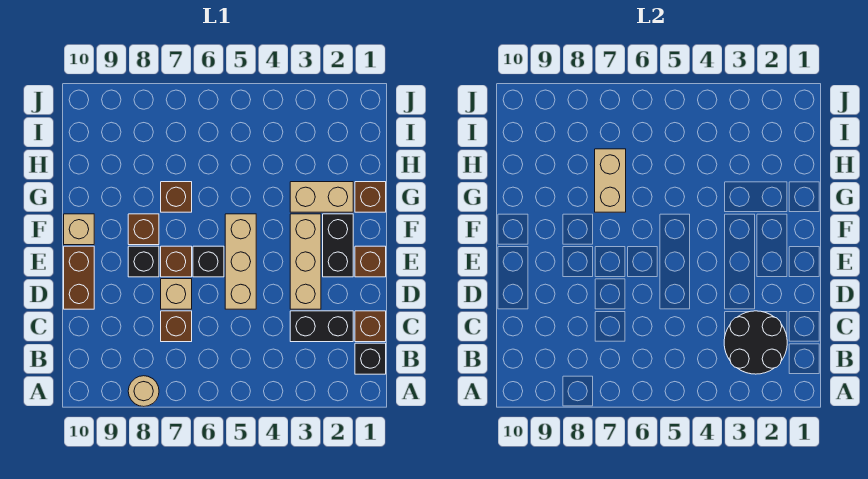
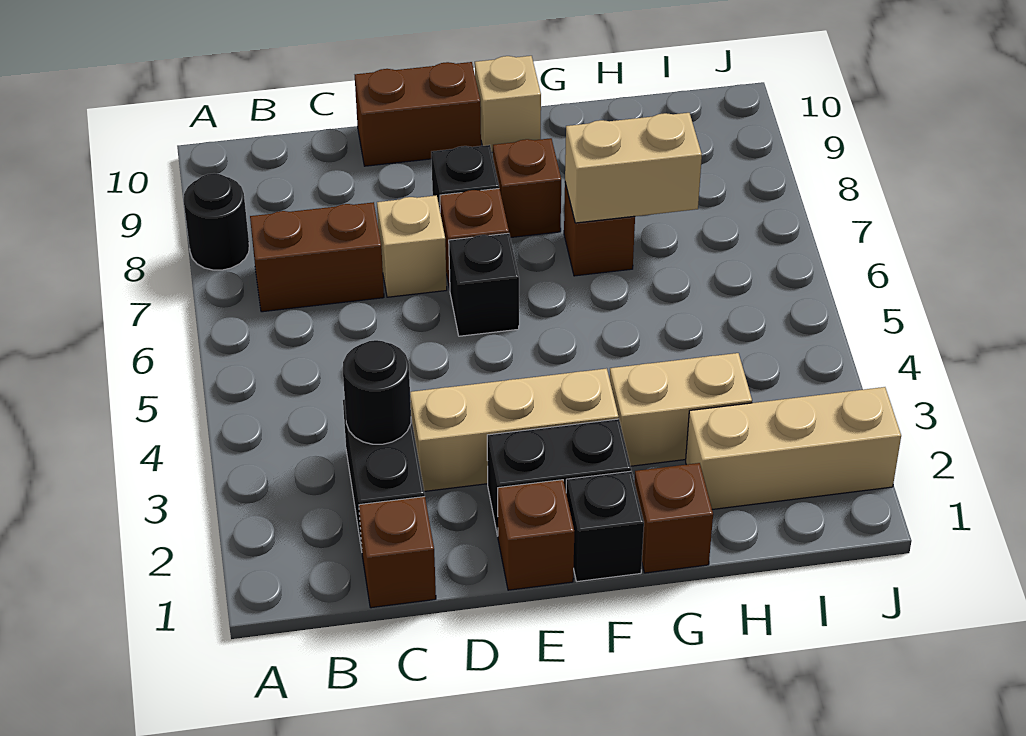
tan round brick A8 level 1 -> black round brick A8 level 1
black brick B1 level 1 -> black brick F1 level 1
black round brick B2:C3 level 2 -> black round brick C3 level 2
brown brick C7 level 1 -> brown brick B7:C7 level 1
tan brick D5:F5 level 1 -> tan brick H2:J2 level 1
tan brick G2:G3 level 1 -> tan brick G3:H3 level 1

